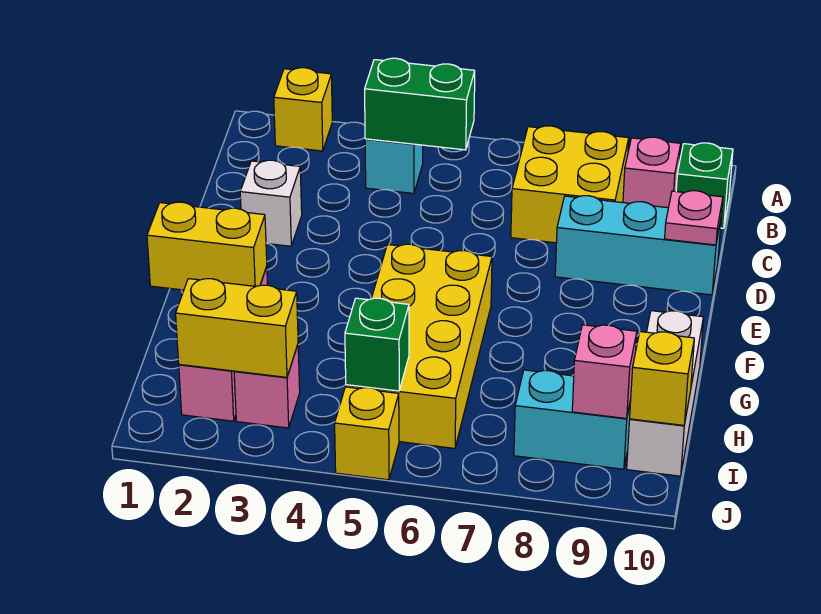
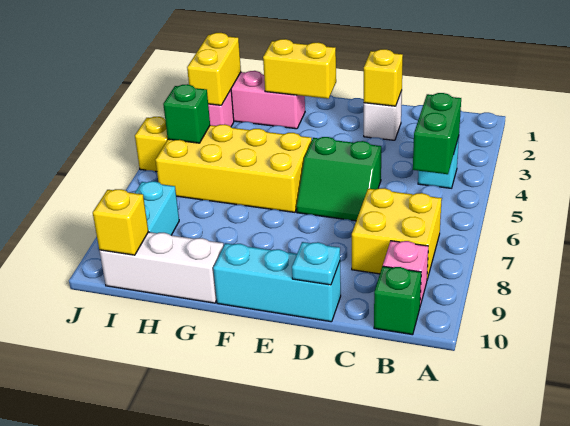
yellow brick A2 level 1 -> yellow brick D2 level 2
none -> green slope D5:E6 level 1 top 5
cyan brick D8:D10 level 1 -> cyan brick D10:F10 level 1
pink plate D10 level 2 -> cyan plate D10 level 2
yellow brick G1:G2 level 2 -> yellow brick F2:G2 level 2
pink brick I9 level 2 -> none

